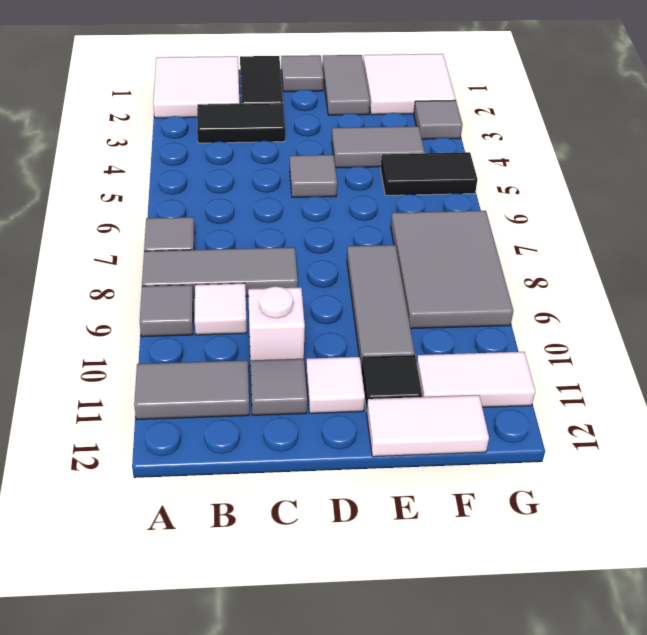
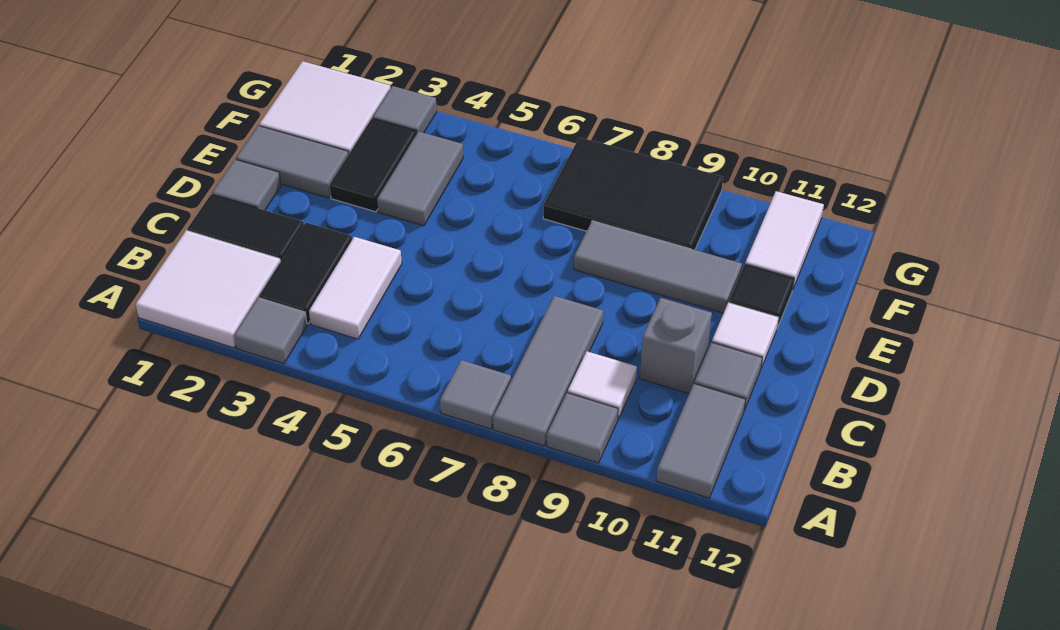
white brick C10 level 1 -> grey brick C10 level 1
grey tile D5 level 1 -> grey tile A3 level 1
white tile E12:F12 level 1 -> white tile B4:C4 level 1
black tile F5:G5 level 1 -> black tile E3:F3 level 1
grey tile F7:G9 level 1 -> black tile F7:G9 level 1

